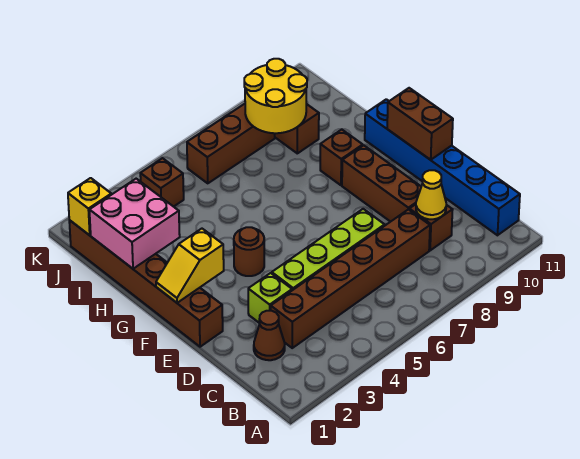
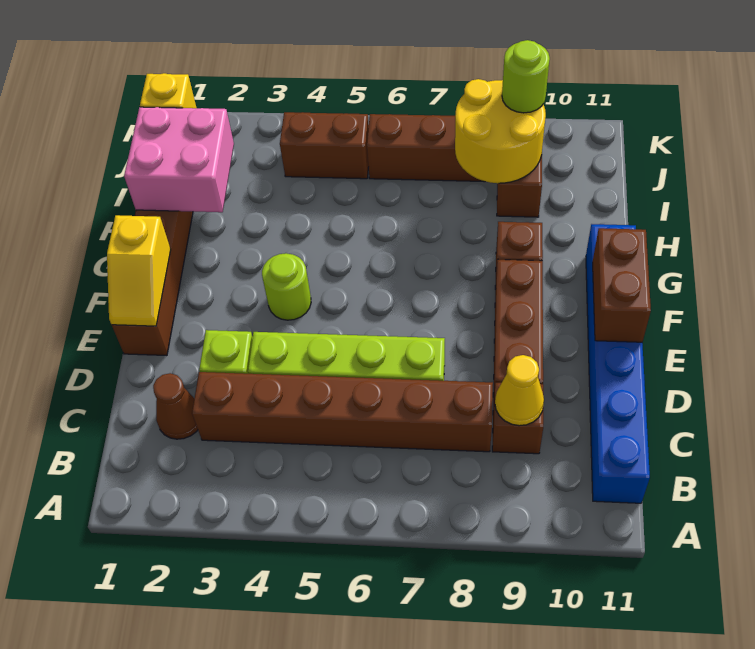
yellow slope F1:F2 level 2 top 2 -> yellow slope E1:F1 level 2 top F
brown round brick F4 level 1 -> lime round brick F4 level 1
brown brick J4 level 1 -> brown brick J4:J5 level 1
none -> lime round brick J9 level 3

